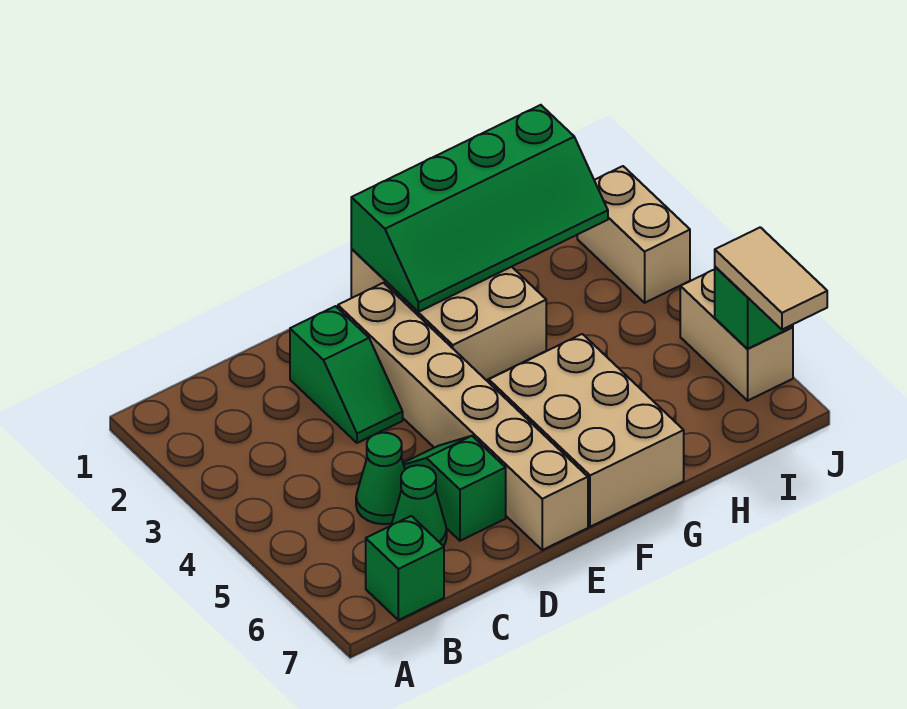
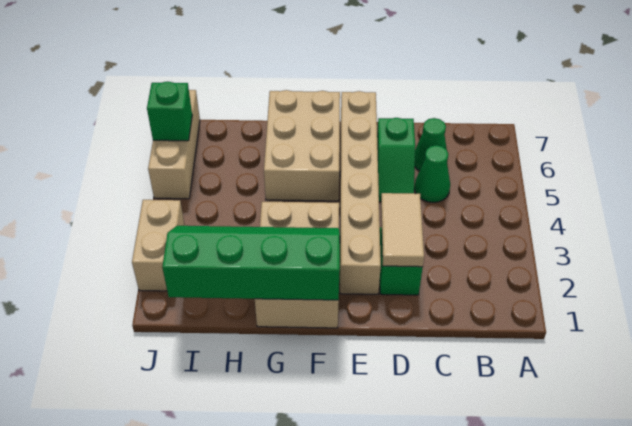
green brick B7 level 1 -> none
tan brick J5:J6 level 1 -> tan brick J5:J7 level 1
tan tile J6:J7 level 3 -> tan tile D2:D3 level 2

